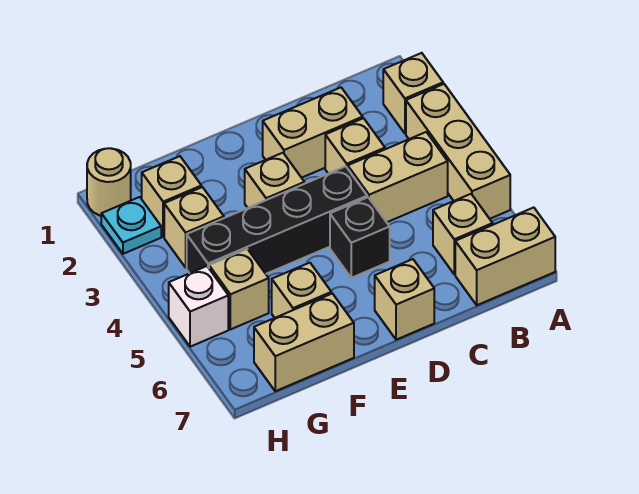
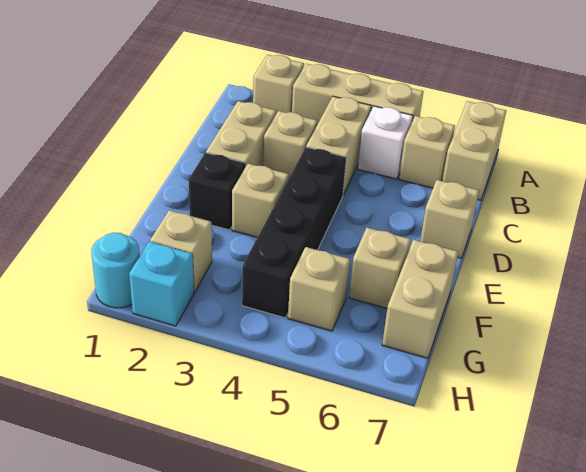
black brick D5 level 1 -> black brick E2 level 1
tan brick G3 level 1 -> none
tan round brick H1 level 1 -> cyan round brick H1 level 1
cyan plate H2 level 1 -> cyan brick H2 level 1
white brick H5 level 1 -> white brick B5 level 1

